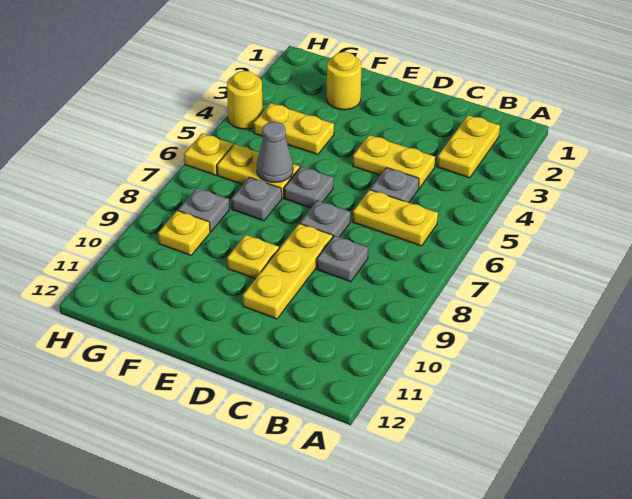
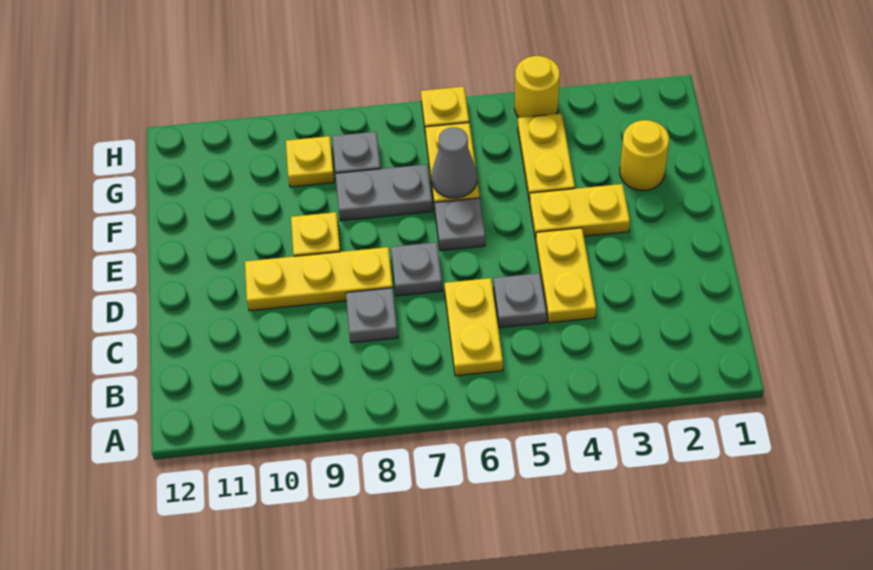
yellow plate B2:B3 level 1 -> yellow plate E3:E4 level 1
grey plate F7 level 1 -> grey plate F7:F8 level 1

